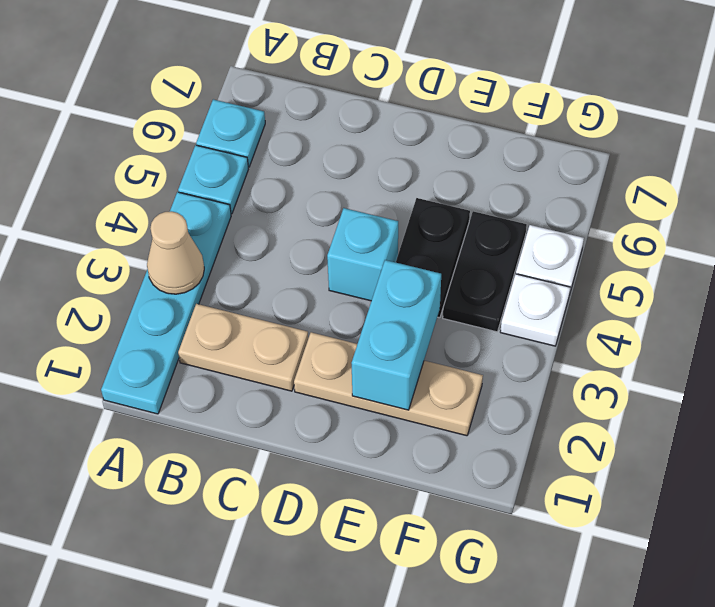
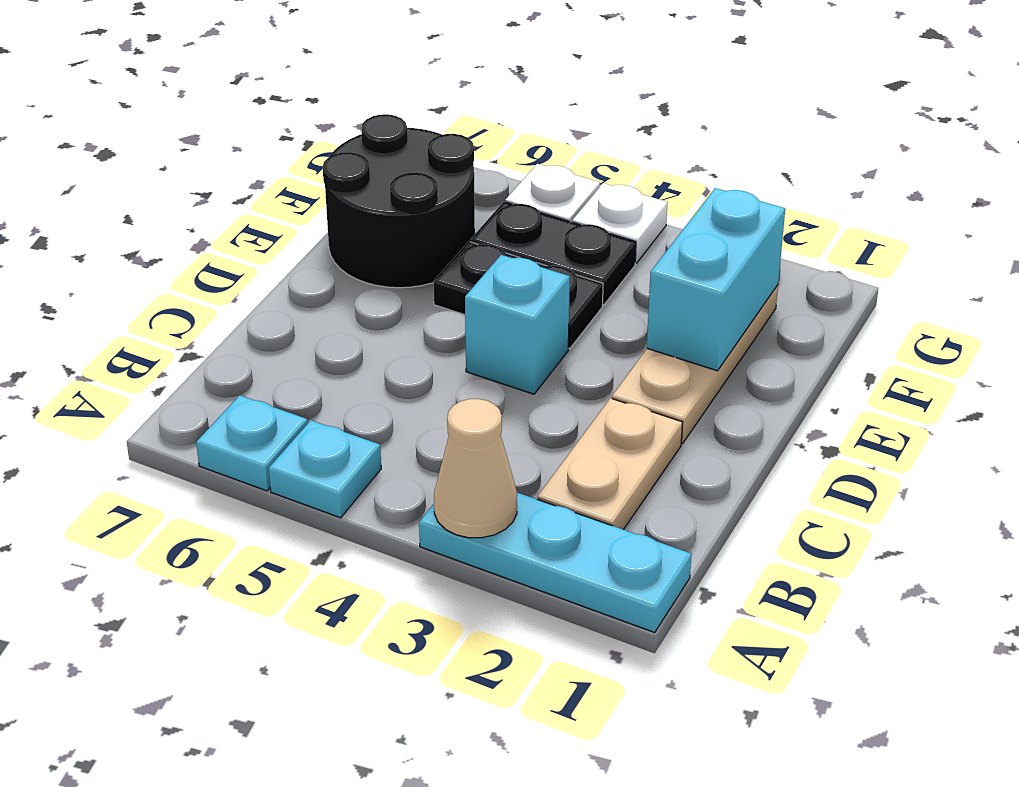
cyan plate A1:A4 level 1 -> cyan plate A1:A3 level 1
cyan brick E2:E3 level 2 -> cyan brick E2:F2 level 2
none -> black round brick E6:F7 level 1

